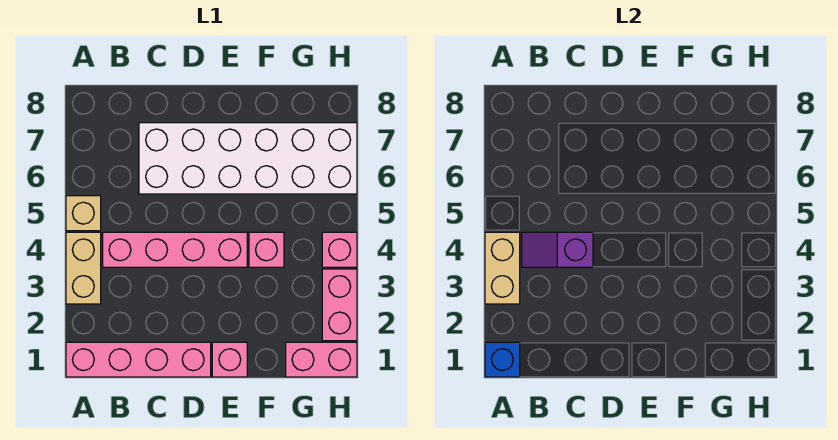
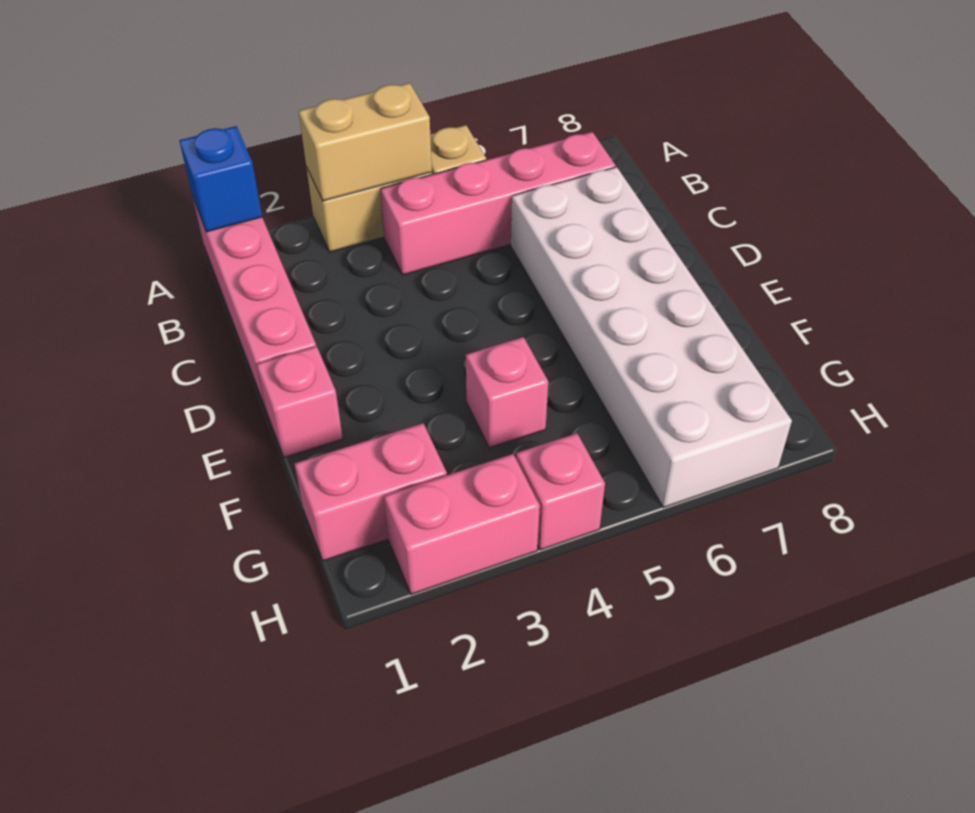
pink brick B4:E4 level 1 -> pink brick B4:B7 level 1
purple slope B4:C4 level 2 top C -> none
pink brick G1:H1 level 1 -> pink brick G1:G2 level 1

